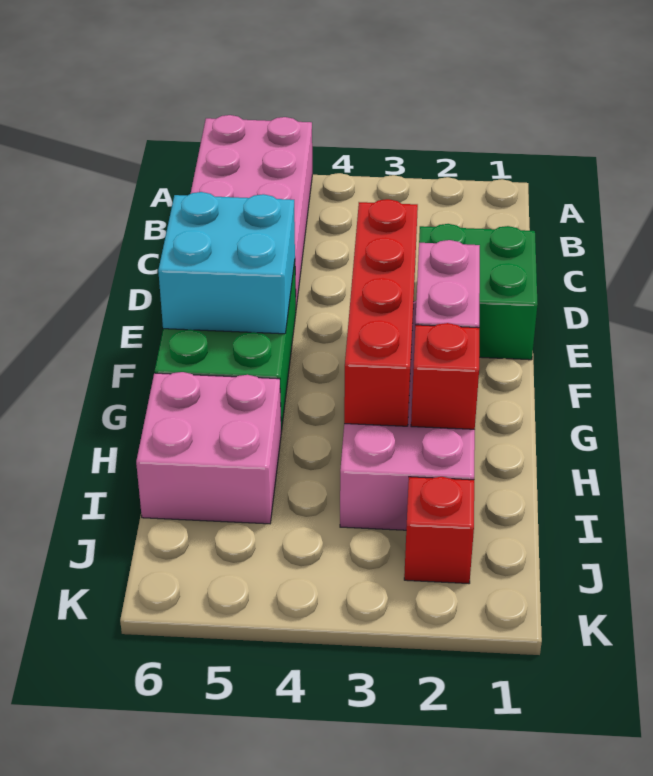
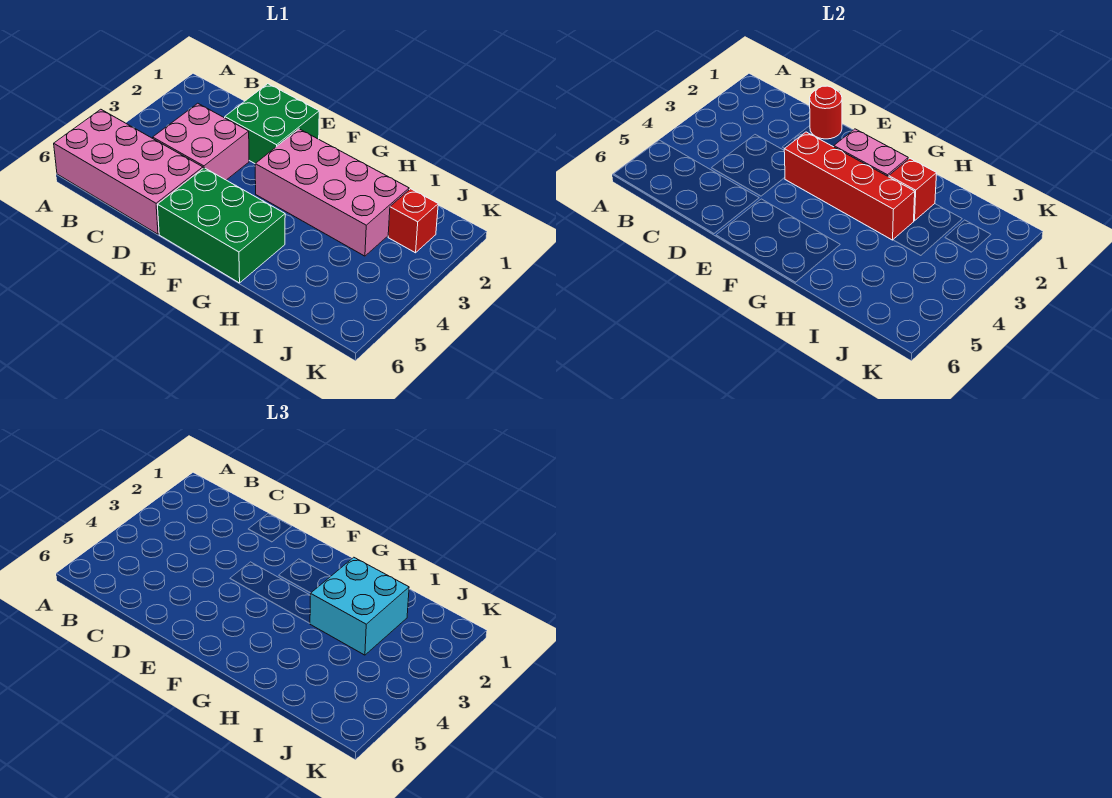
none -> red round brick D1 level 2
cyan brick E5:F6 level 2 -> cyan brick H2:I3 level 3
pink brick H5:I6 level 1 -> pink brick C3:D4 level 1

